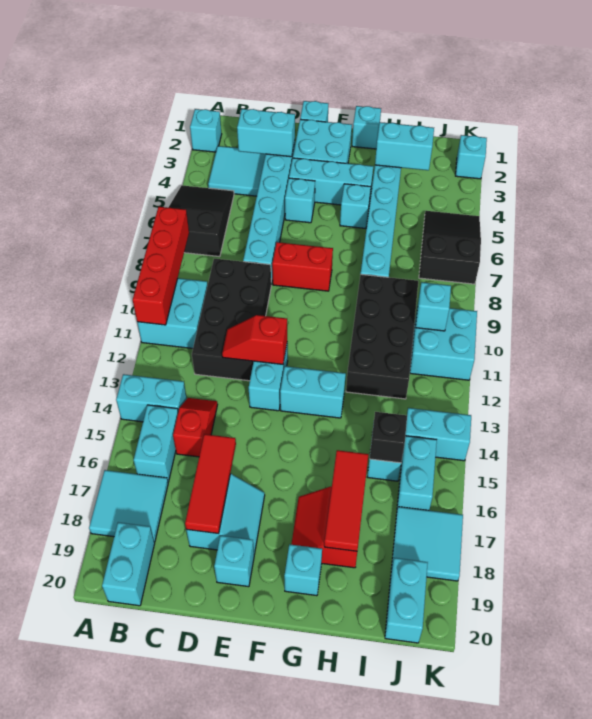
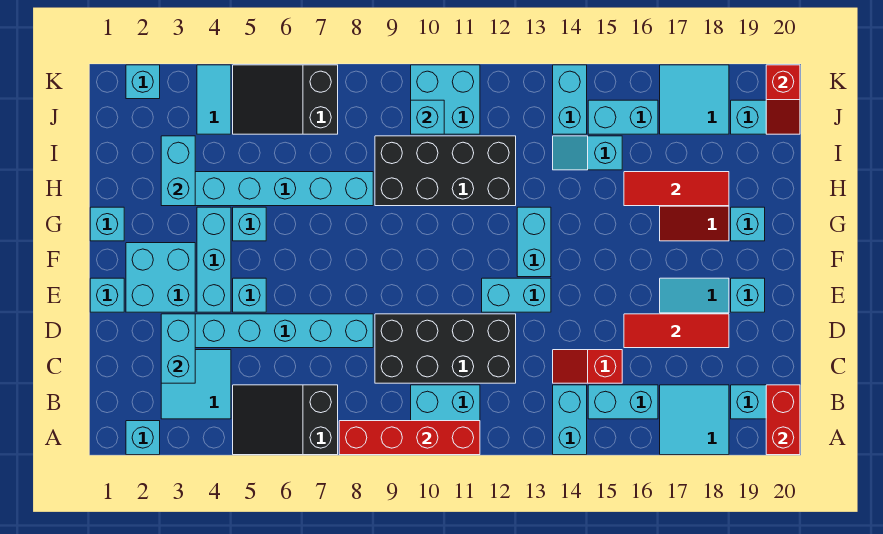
red slope D12:E12 level 2 top E -> red slope J20:K20 level 2 top K
red brick E8:F8 level 1 -> red brick A20:B20 level 2
black brick I15 level 2 -> none
none -> cyan tile J4:K4 level 1

